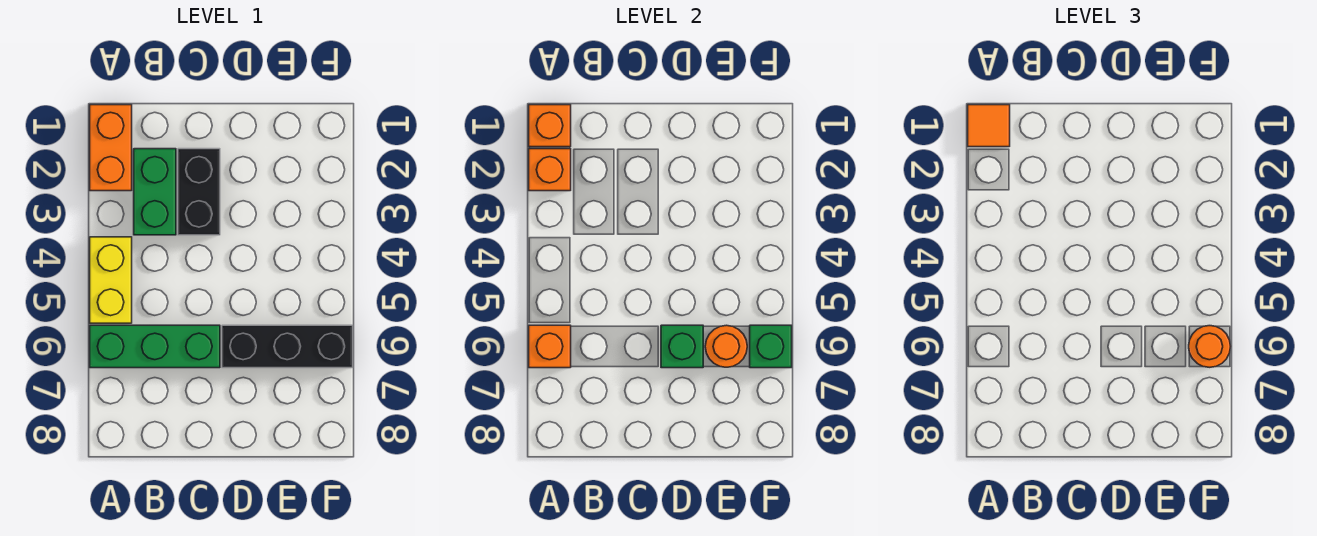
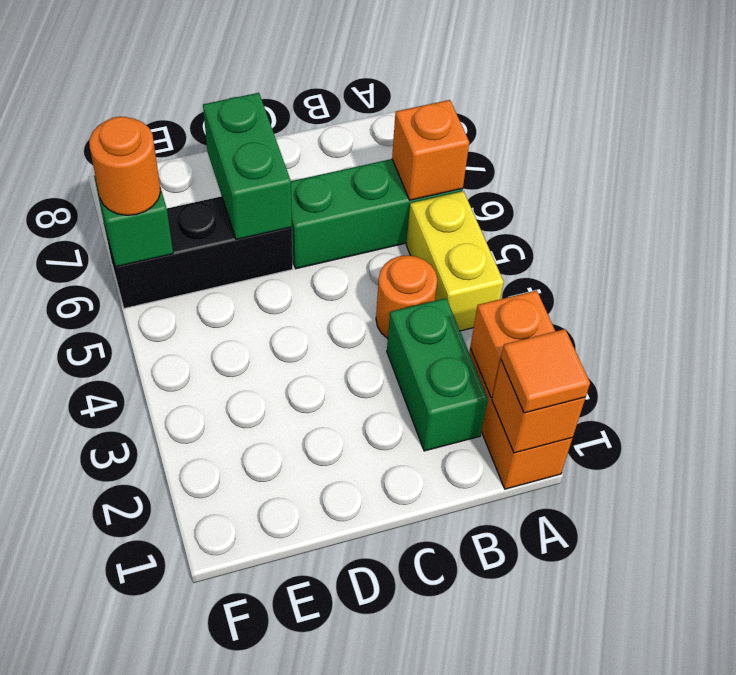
black brick C2:C3 level 1 -> none
green brick D6 level 2 -> green brick D6:D7 level 2
orange round brick E6 level 2 -> orange round brick B4 level 1

